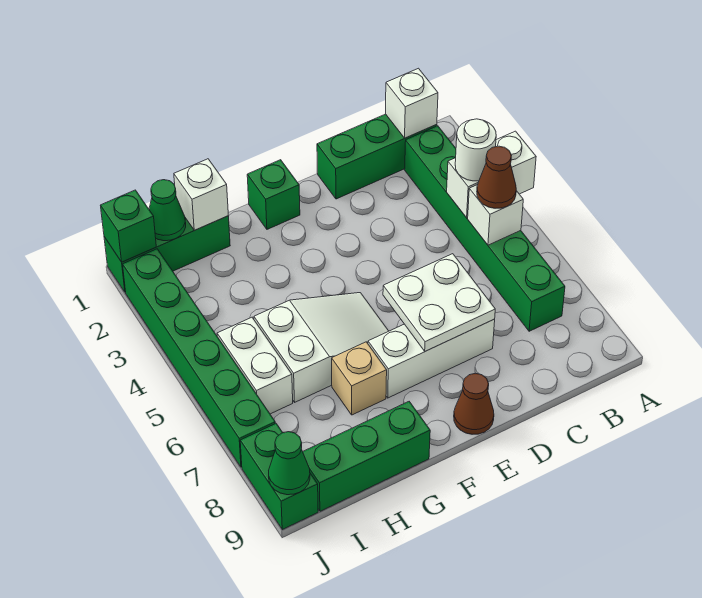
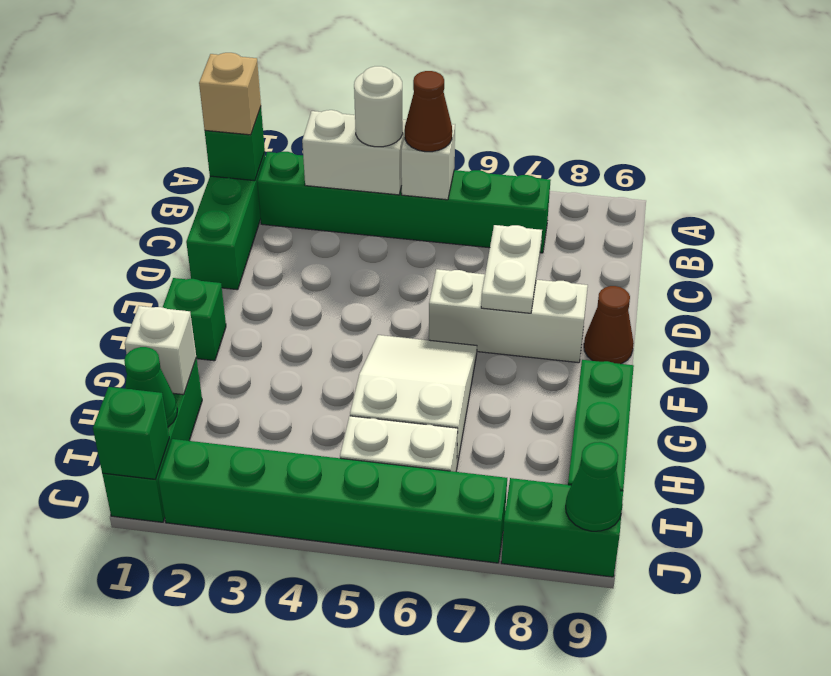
white brick A4:B4 level 2 -> white brick B3:B4 level 2
white brick B1 level 2 -> green brick B1 level 2
white plate D6:E7 level 2 -> white plate D7:E7 level 2
white brick D7:F7 level 1 -> white brick E6:E8 level 1
tan brick G7 level 1 -> tan brick B1 level 3

